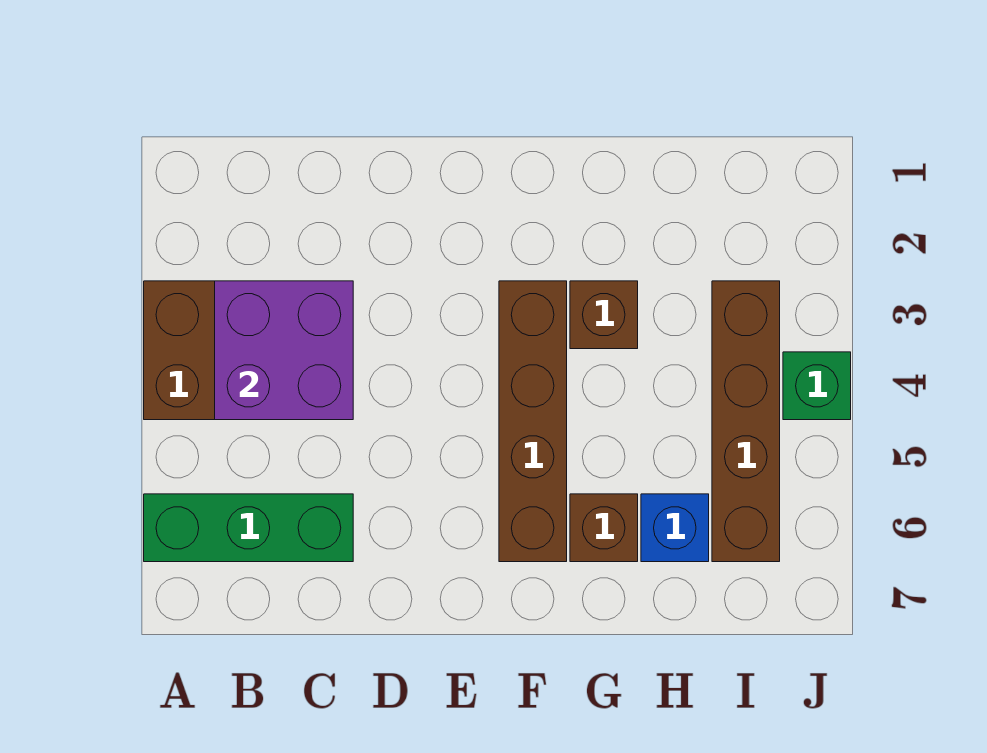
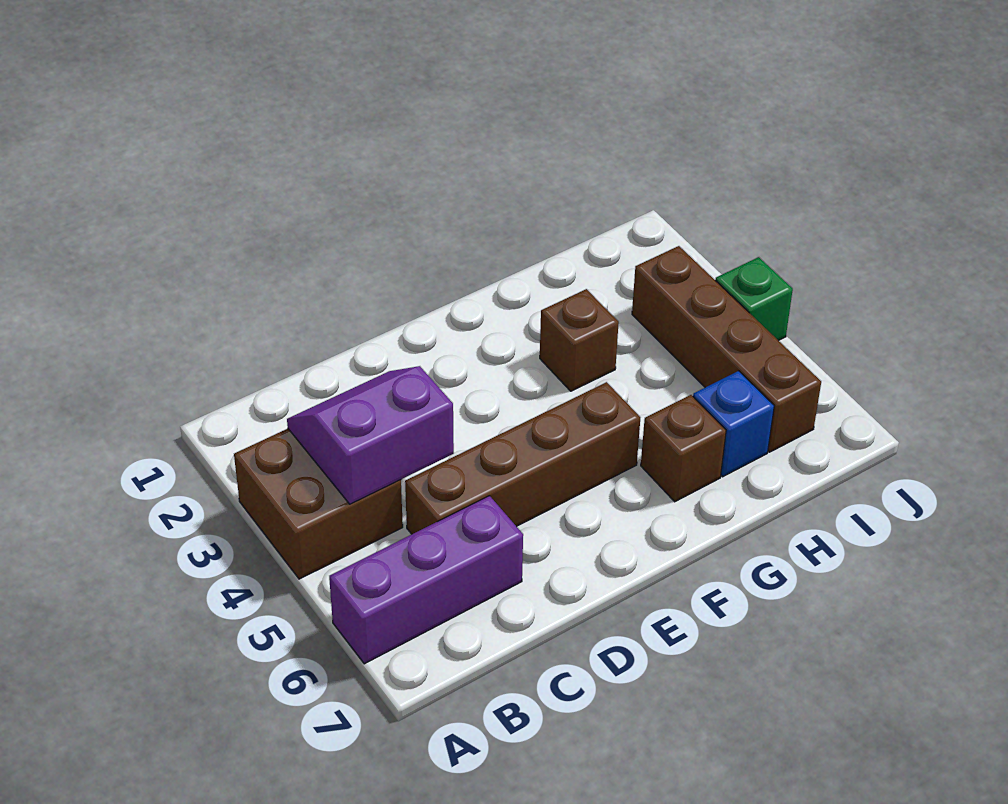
green brick A6:C6 level 1 -> purple brick A6:C6 level 1
purple brick B3:C4 level 2 -> purple slope B3:C4 level 2 top 4
brown brick F3:F6 level 1 -> brown brick C5:F5 level 1

